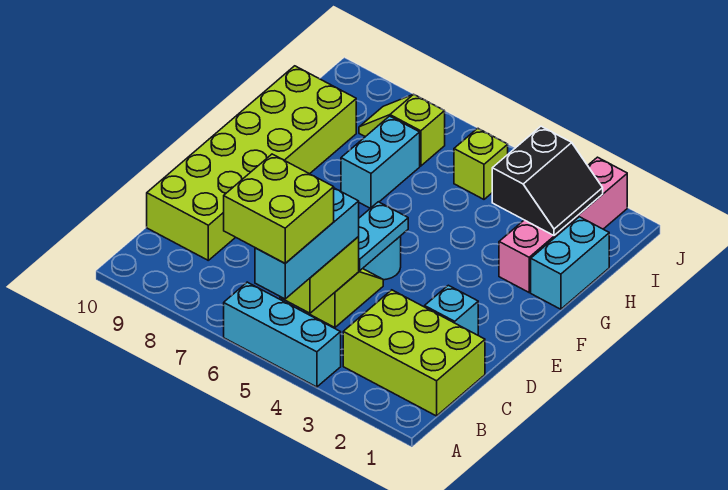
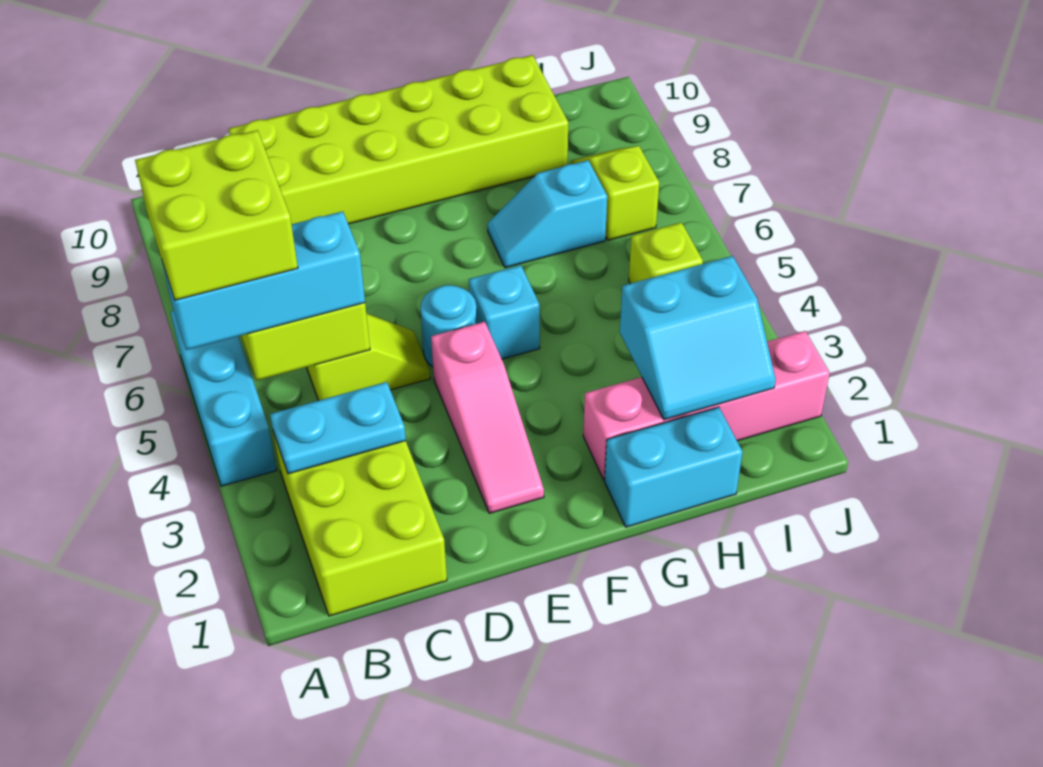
cyan brick D2 level 1 -> cyan brick F5 level 1
cyan plate D5:E5 level 2 -> cyan plate B3:C3 level 2
none -> pink slope E2:E4 level 1 top 4
cyan brick G7:H7 level 1 -> cyan slope G7:H7 level 1 top H
black slope H2:I3 level 2 top 3 -> cyan slope H2:I3 level 2 top 3

